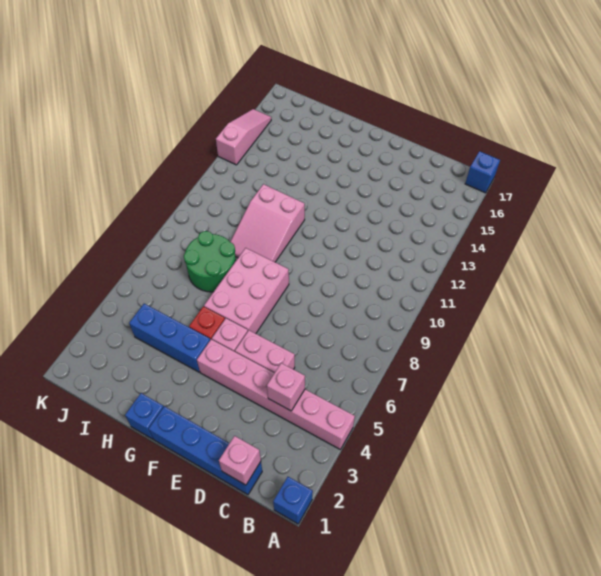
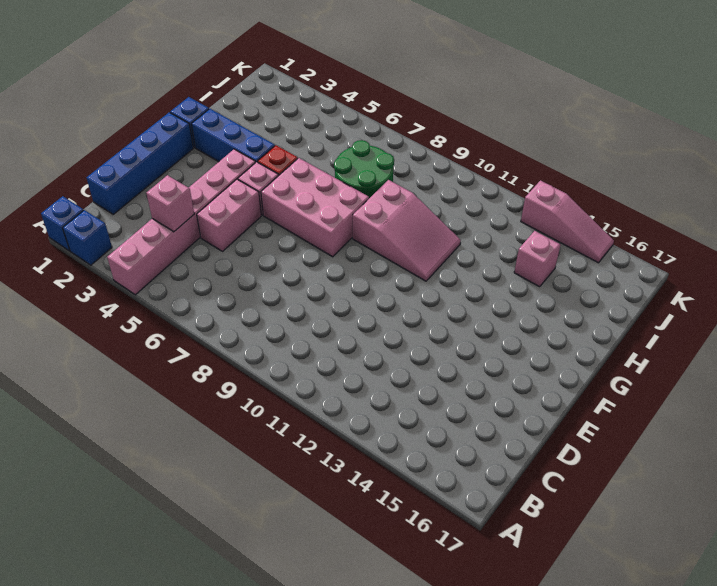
blue brick A17 level 1 -> blue brick A2 level 1
pink brick C1 level 2 -> pink brick I14 level 1
blue brick G4:I4 level 1 -> blue brick G2:G4 level 1
pink slope G9:H11 level 1 top 11 -> pink slope G9:H11 level 1 top 9

